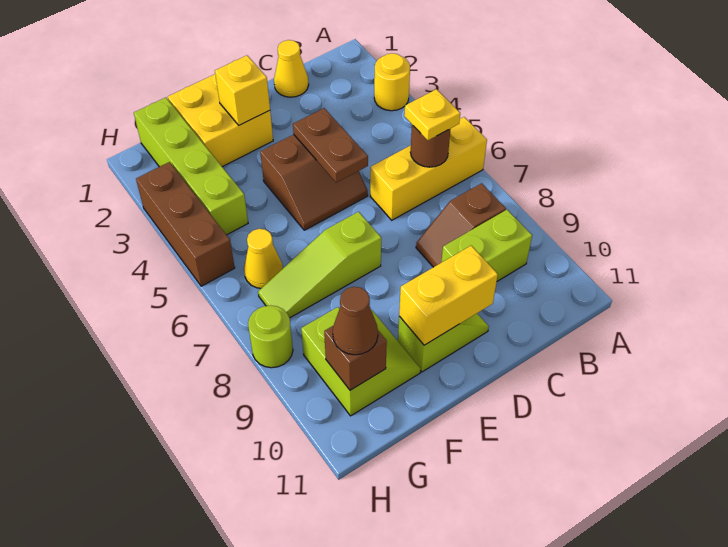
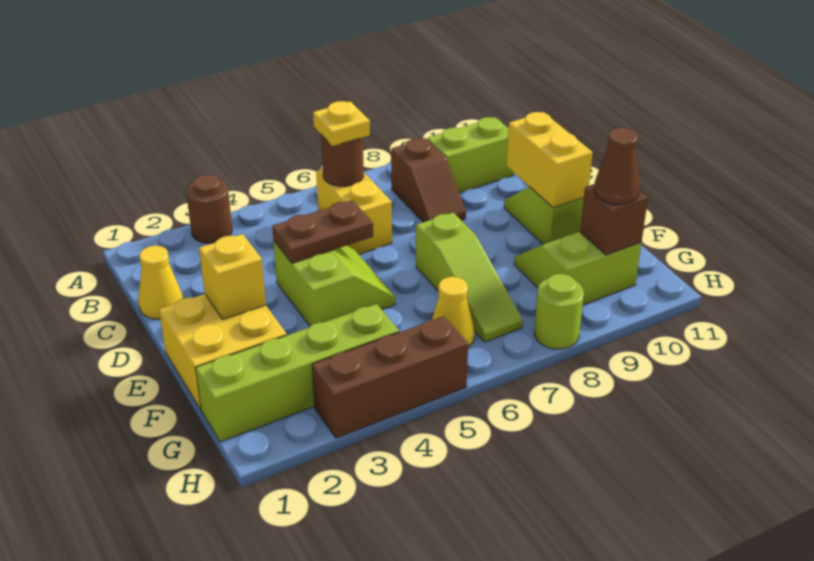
yellow round brick A3 level 1 -> brown round brick A3 level 1
yellow brick A6:C6 level 1 -> yellow brick B6:C6 level 1
lime brick B9:C9 level 1 -> lime brick B9:B10 level 1
brown slope D4:E5 level 1 top 4 -> lime slope D4:E5 level 1 top 4

